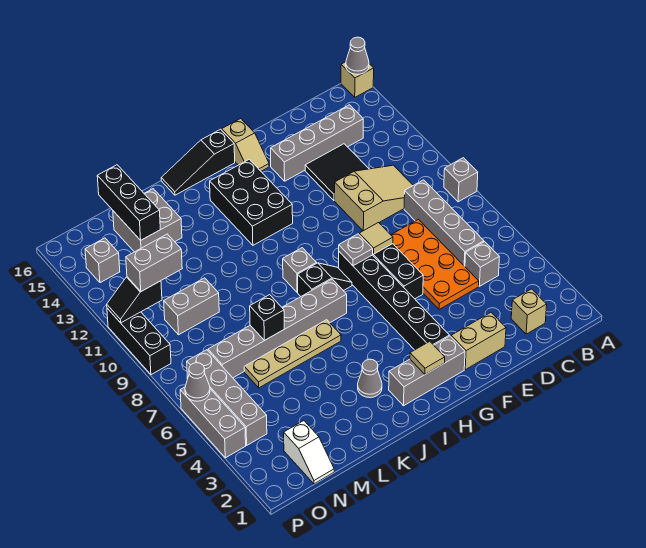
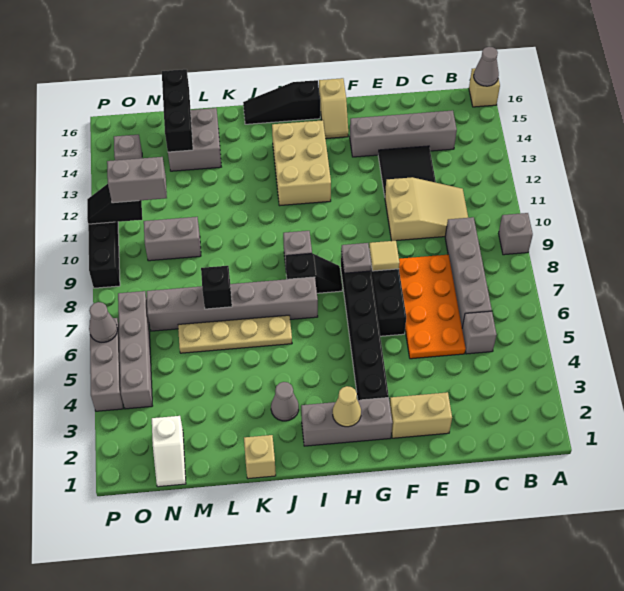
tan brick C2 level 1 -> tan brick K1 level 1
tan tile H2 level 2 -> tan cone H2 level 2
black brick H12:I14 level 1 -> tan brick H12:I14 level 1

